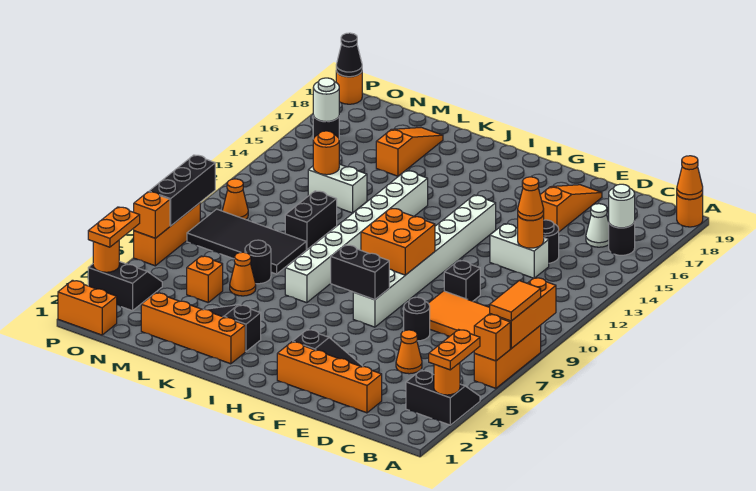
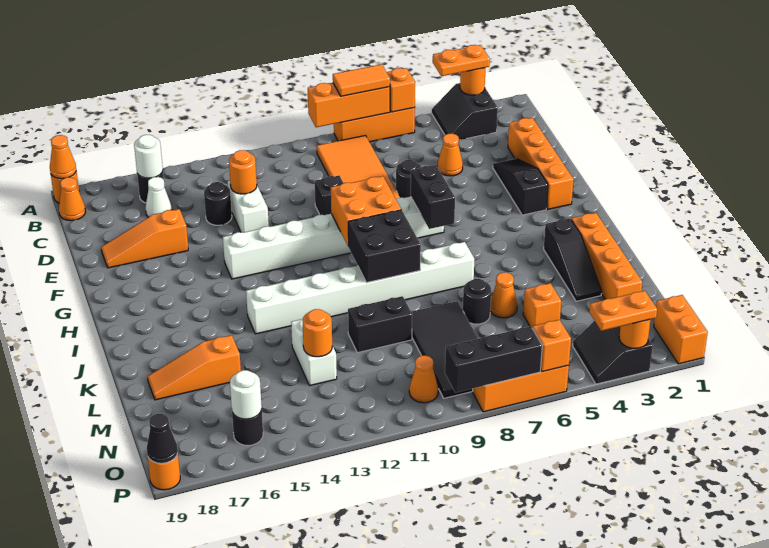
orange cone D13 level 3 -> orange cone B19 level 1
none -> black brick I9:J10 level 2

